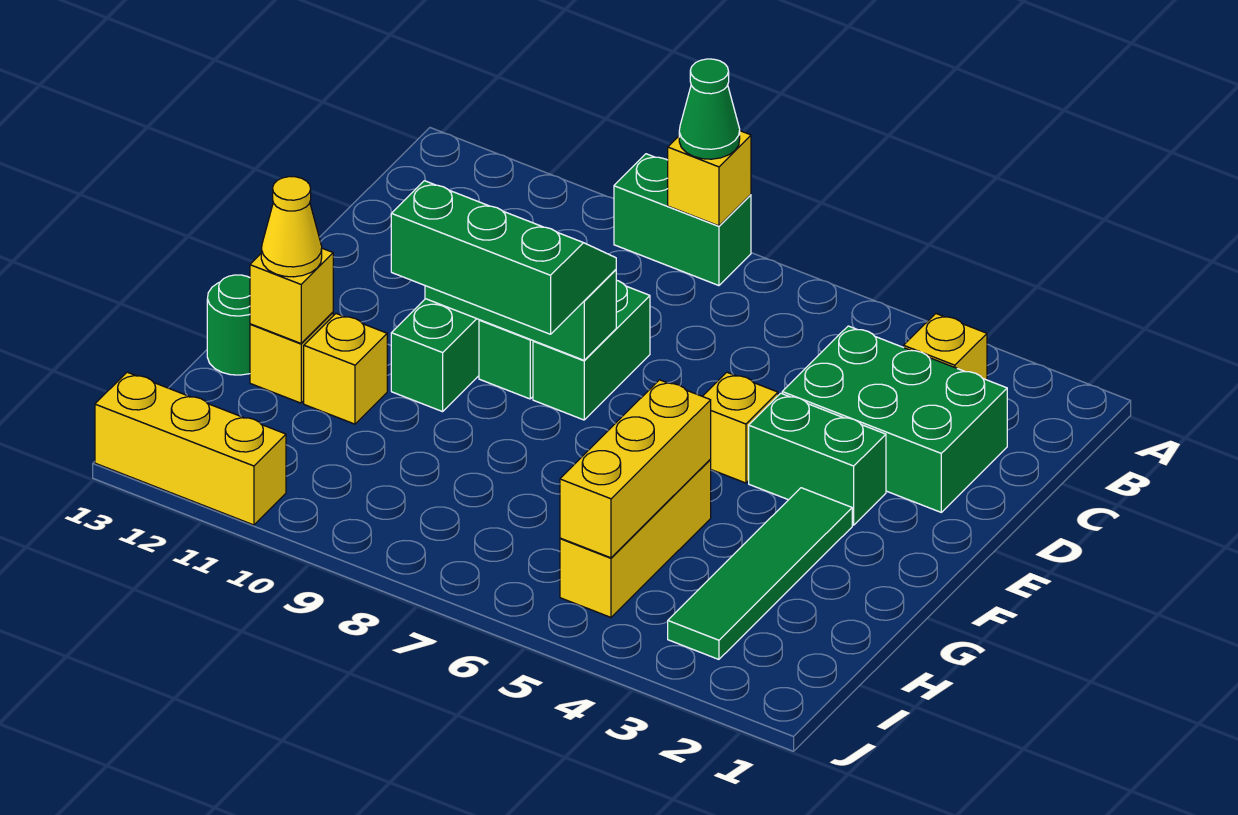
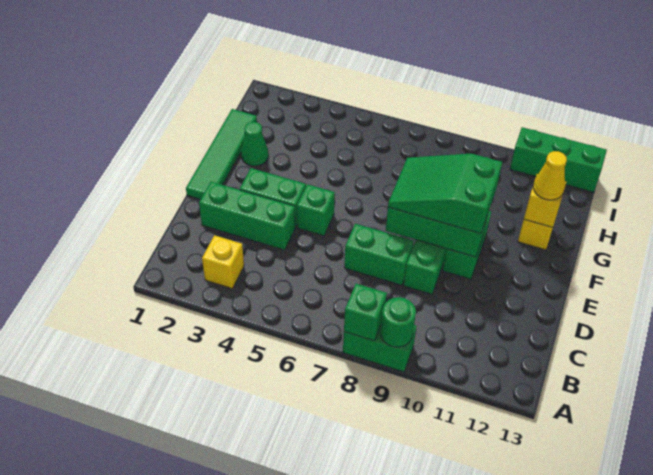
yellow brick A8 level 2 -> green brick A8 level 2
green cone A8 level 3 -> green cone G2 level 1
green brick C2:D4 level 1 -> green brick D2:D4 level 1
green brick D8:E8 level 1 -> green brick D7:D8 level 1
yellow brick E5 level 1 -> green brick E5 level 1
green slope E8:F10 level 3 top F -> green slope E8:F10 level 3 top 10
green tile F3:I3 level 1 -> green tile E1:H1 level 1
yellow brick G5:I5 level 1 -> none
yellow brick G5:I5 level 2 -> none
yellow brick G11 level 1 -> none
green round brick G13 level 1 -> green round brick A9 level 2
yellow brick J11:J13 level 1 -> green brick J11:J13 level 1

